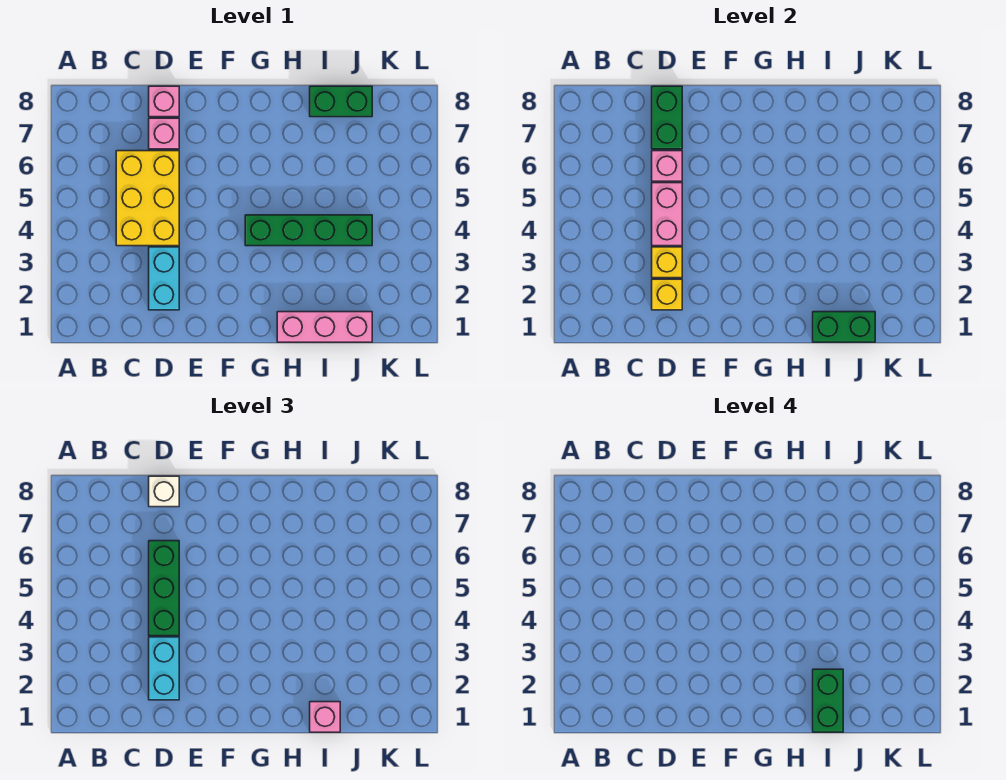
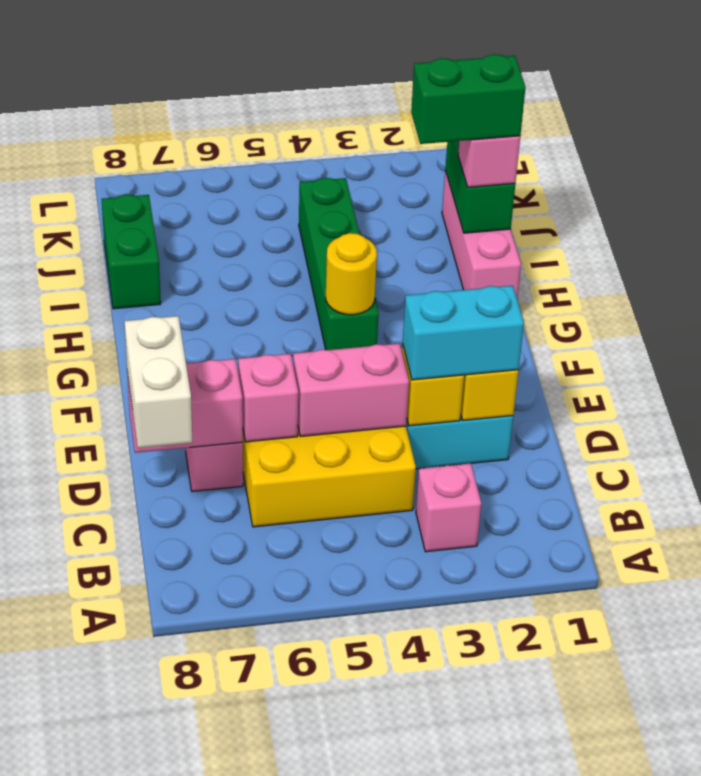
green brick D4:D6 level 3 -> none
green brick D7:D8 level 2 -> pink brick D7:D8 level 2
pink brick D8 level 1 -> pink brick B3 level 1
white brick D8 level 3 -> white brick C8:D8 level 3
none -> yellow round brick G4 level 2

